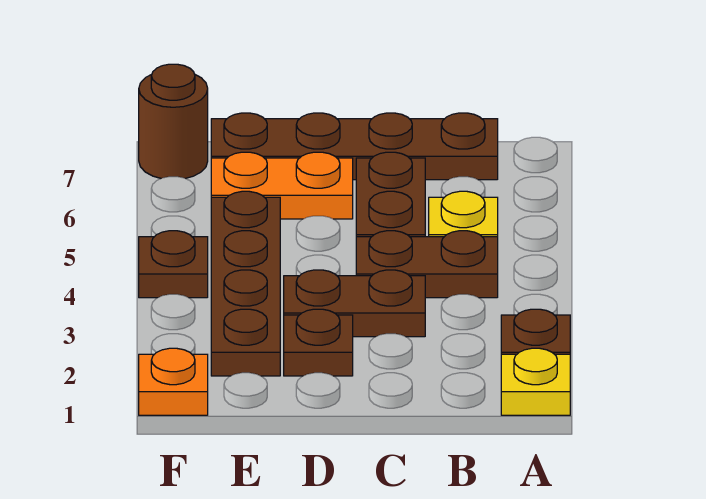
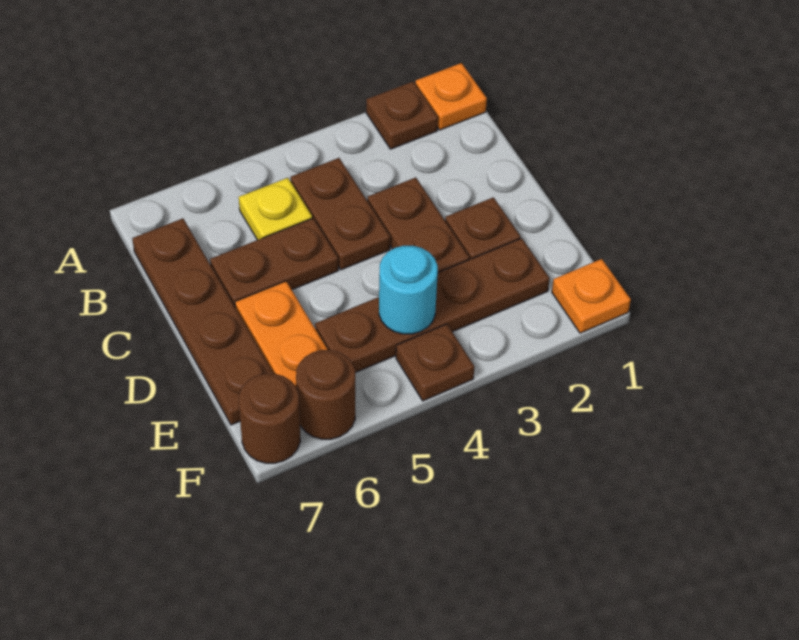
yellow plate A1 level 1 -> orange plate A1 level 1
none -> cyan round brick E4 level 2
none -> brown round brick F6 level 1

